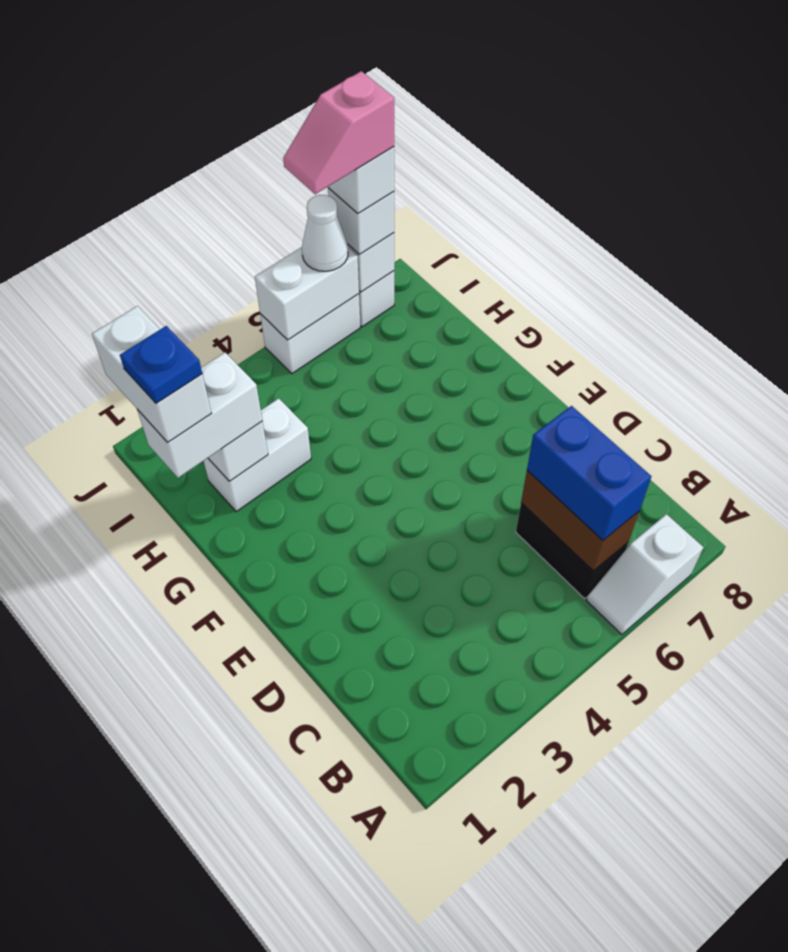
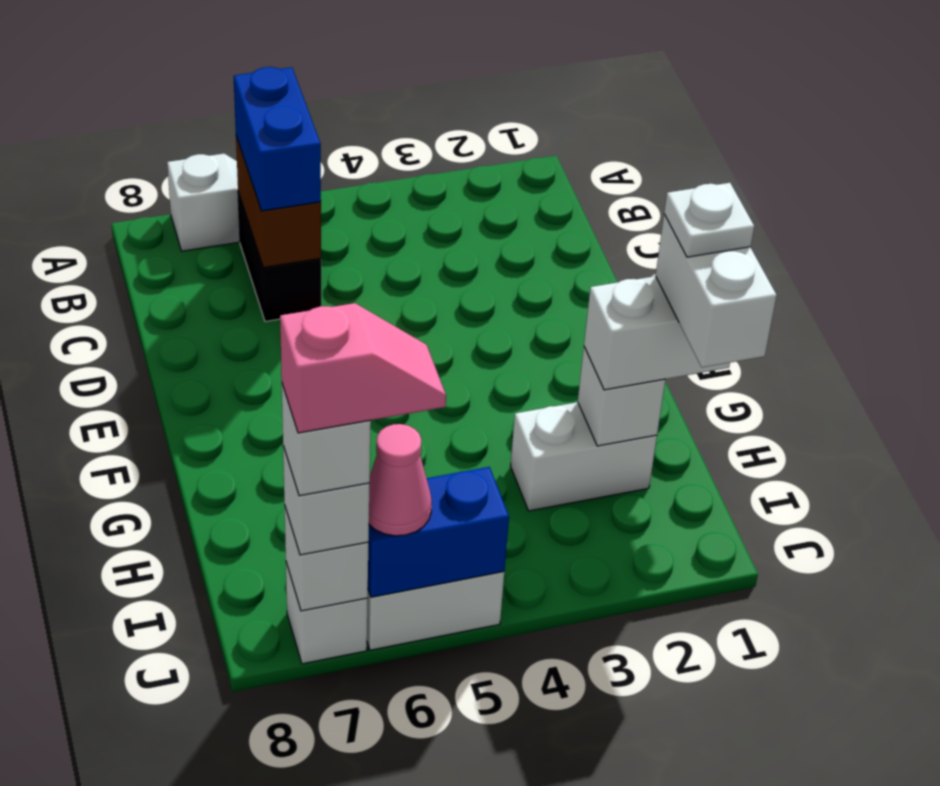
blue plate H1 level 5 -> white plate H1 level 5
white brick J5:J6 level 2 -> blue brick J5:J6 level 2
white cone J6 level 3 -> pink cone J6 level 3

